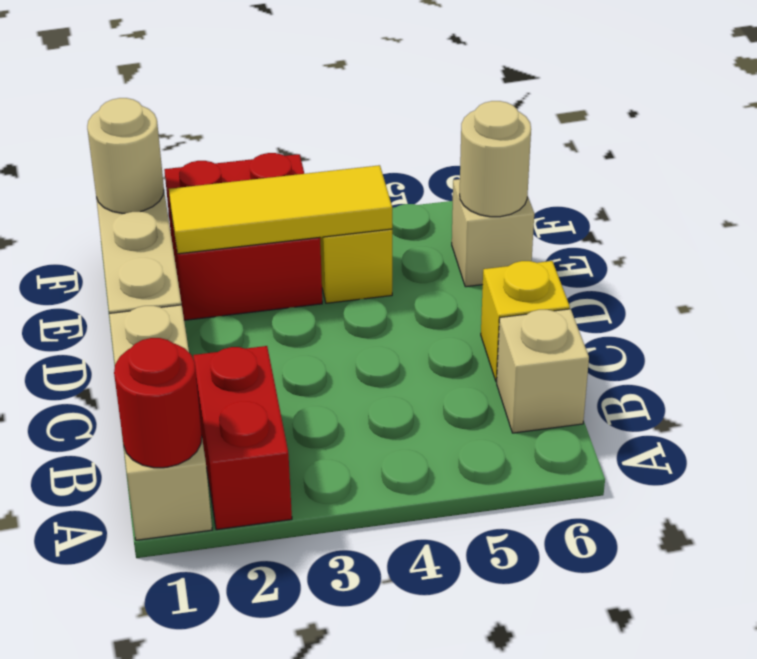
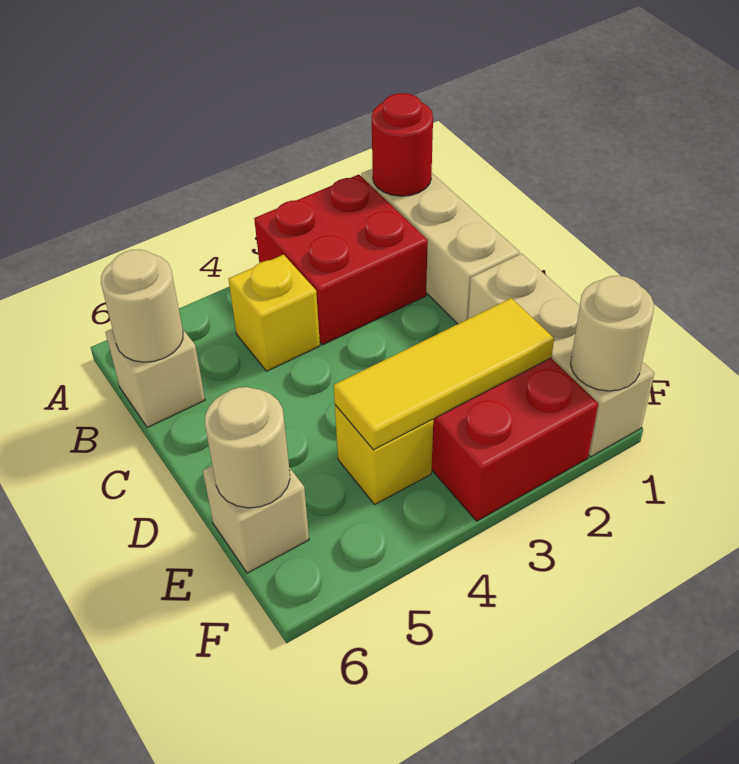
red brick A2:B2 level 1 -> red brick A2:B3 level 1
none -> tan round brick B6 level 2
yellow brick C6 level 1 -> yellow brick B4 level 1

